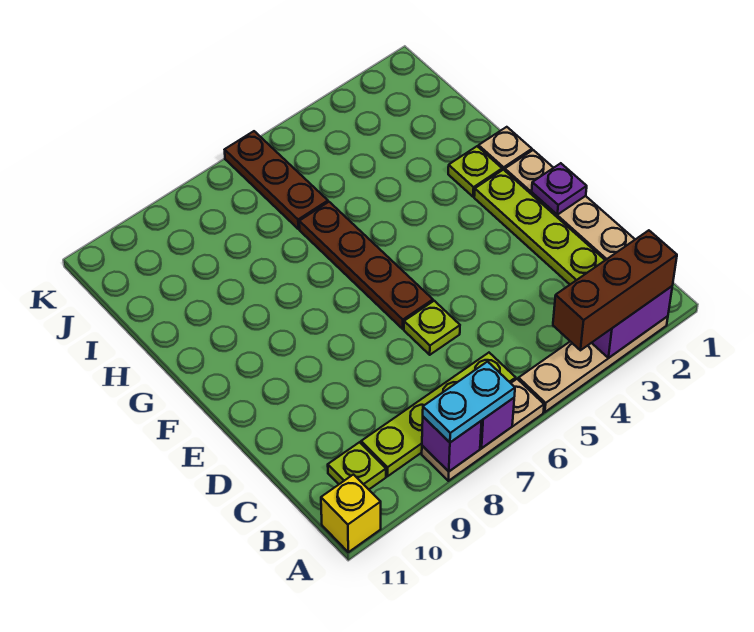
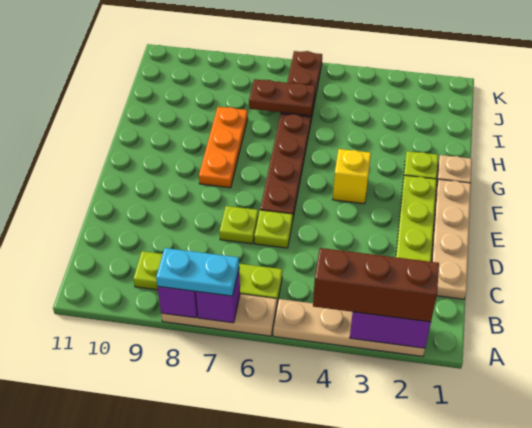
yellow brick A11 level 1 -> yellow brick F4 level 1
lime plate B10 level 1 -> lime plate D7 level 1
purple plate E1 level 2 -> none
none -> orange plate F8:H8 level 1
none -> brown plate I6:I7 level 2

